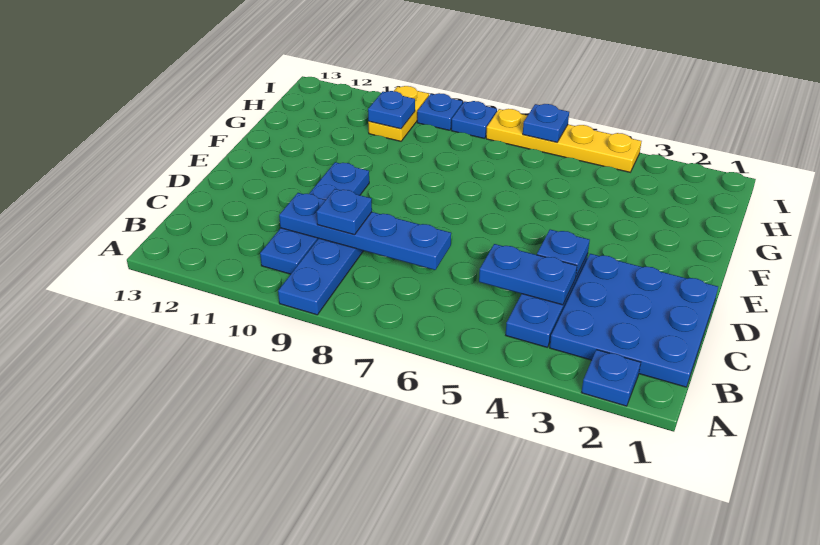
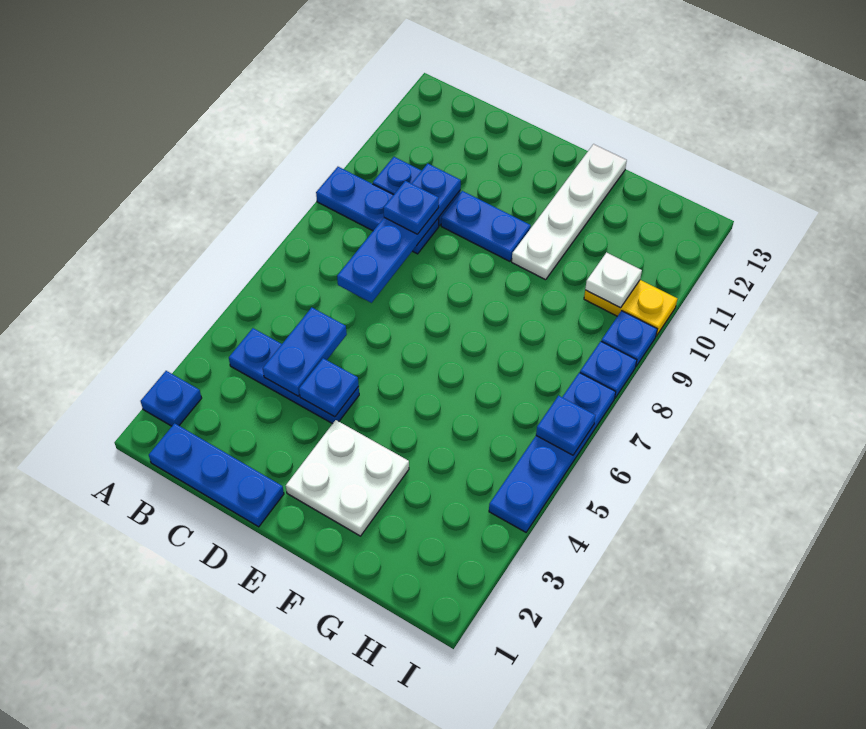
blue plate B1:D3 level 1 -> blue plate B1:D1 level 1
none -> white plate E2:F3 level 1
none -> white plate F10:F13 level 1
blue plate H10 level 2 -> white plate H10 level 2
yellow plate I4:I7 level 1 -> blue plate I4:I7 level 1

